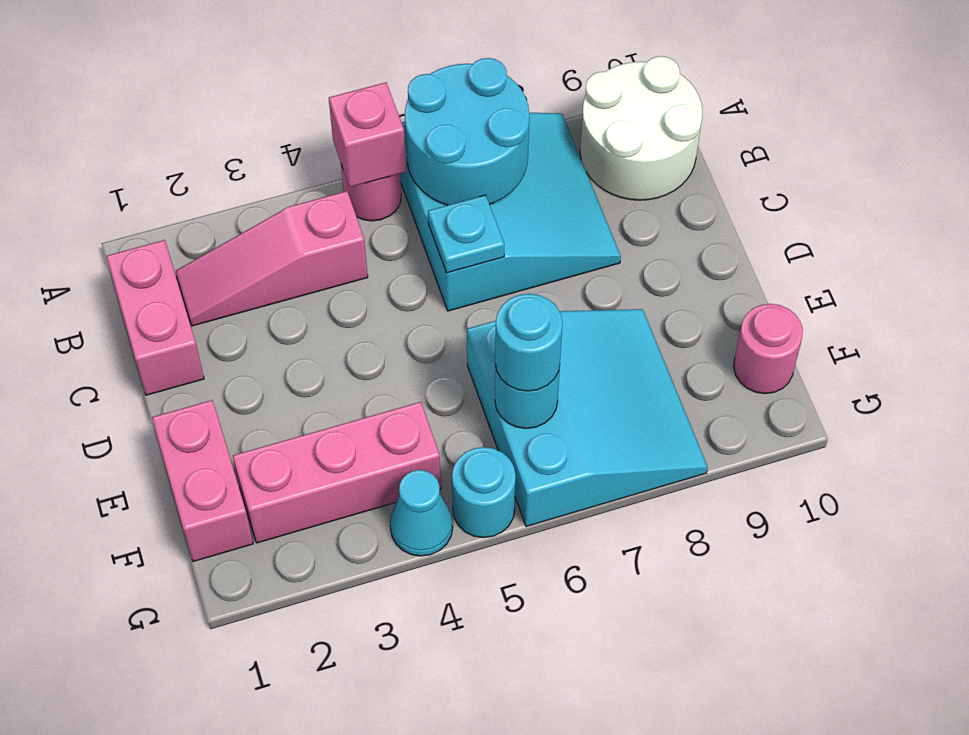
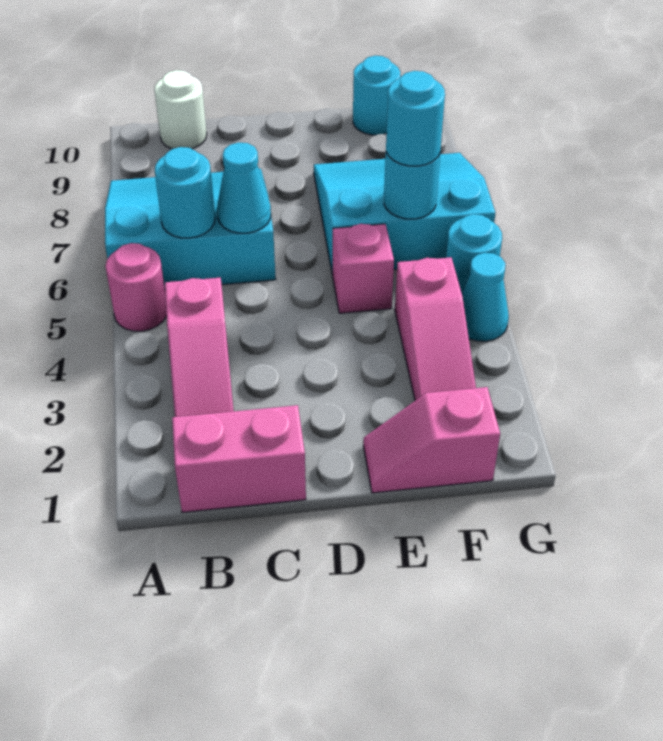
pink brick A5 level 2 -> pink brick E5 level 1
cyan round brick A6:B7 level 2 -> cyan round brick B6 level 2
white round brick A9:B10 level 1 -> white round brick B10 level 1
cyan plate C6 level 2 -> cyan cone C6 level 2
pink brick E1:F1 level 1 -> pink slope E1:F1 level 1 top F
pink brick F2:F4 level 1 -> pink slope F2:F4 level 1 top 4
pink round brick F10 level 1 -> cyan round brick F10 level 1

